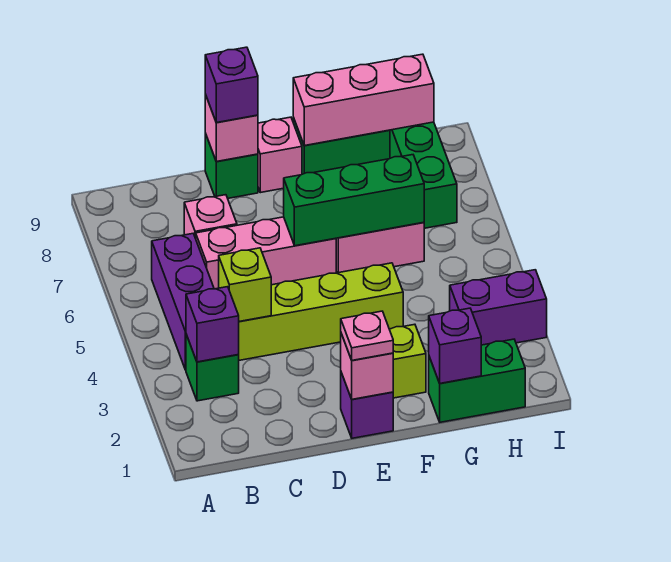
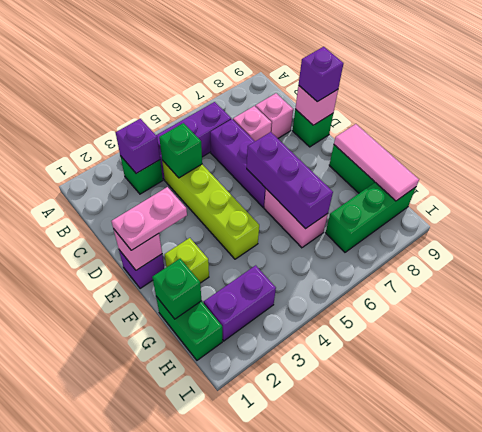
lime brick C4 level 2 -> green brick C4 level 2
pink brick C6:E6 level 1 -> purple brick C6:E6 level 1
pink plate E1 level 3 -> pink plate E1:E2 level 3
green brick E6:G6 level 2 -> purple brick E6:G6 level 2
pink brick E9 level 1 -> pink brick C8 level 1
pink brick F9:H9 level 2 -> pink tile F9:H9 level 2
purple brick G1 level 2 -> green brick G1 level 2
purple brick H3:I3 level 1 -> purple brick H2:H3 level 1

